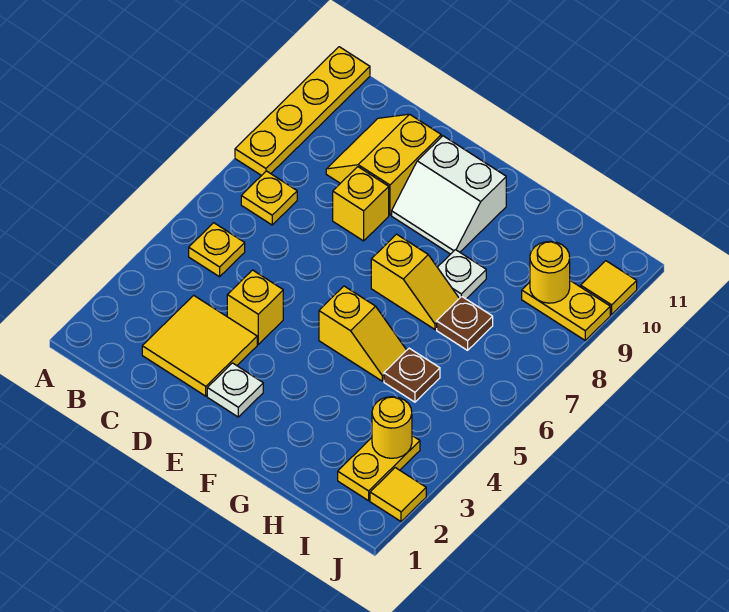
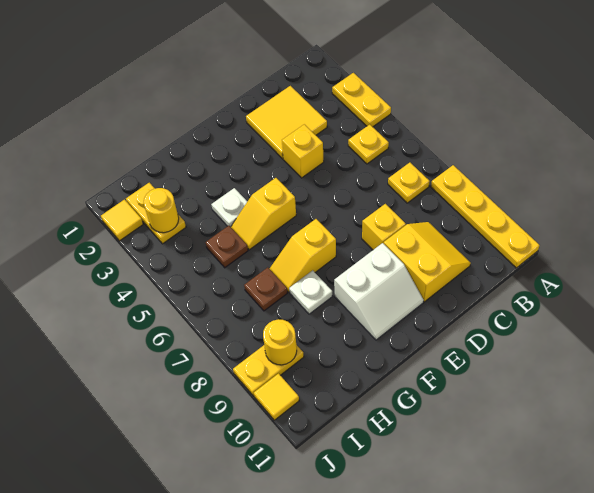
none -> yellow plate A3:A4 level 1
white plate E2 level 1 -> white plate G4 level 1
white slope E9:F10 level 1 top 10 -> white slope E9:F10 level 1 top 9

